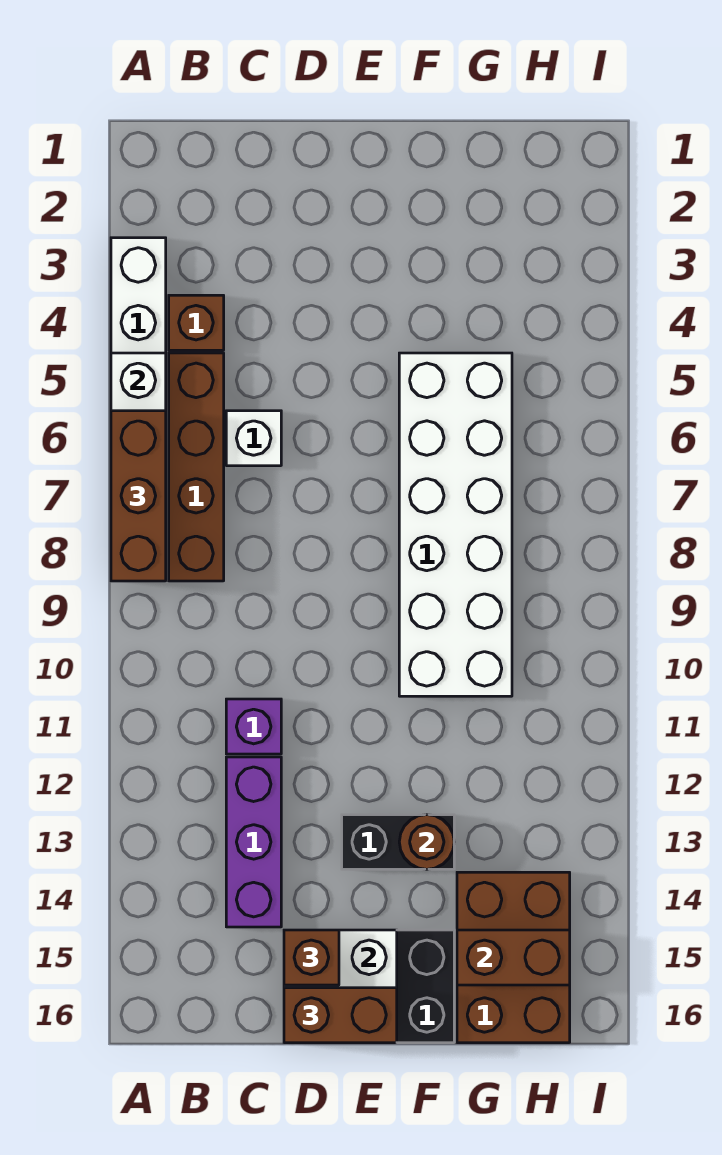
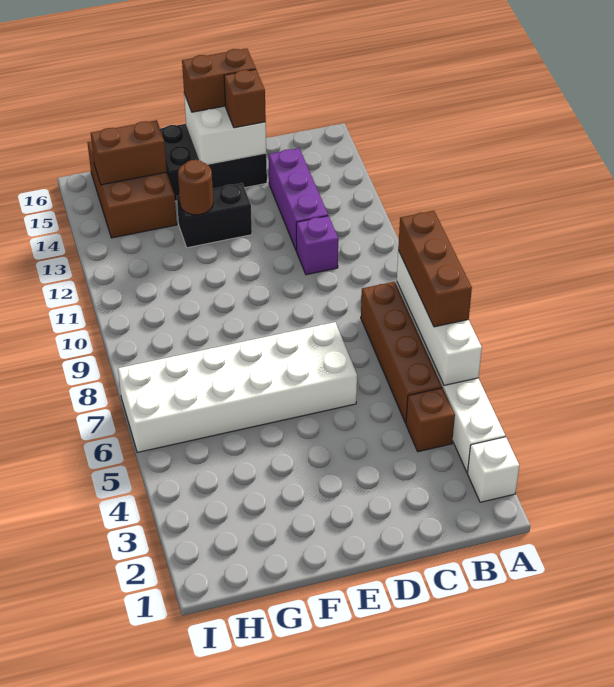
white brick C6 level 1 -> white brick A2 level 1
white brick F5:G10 level 1 -> white brick D6:I7 level 1

